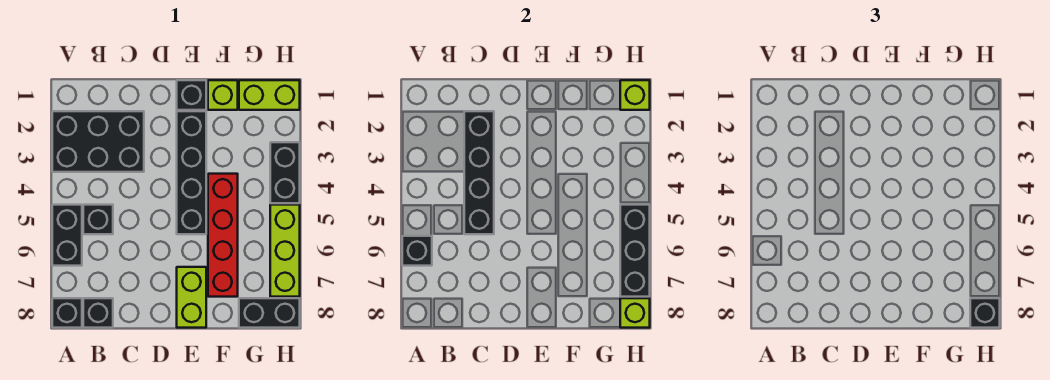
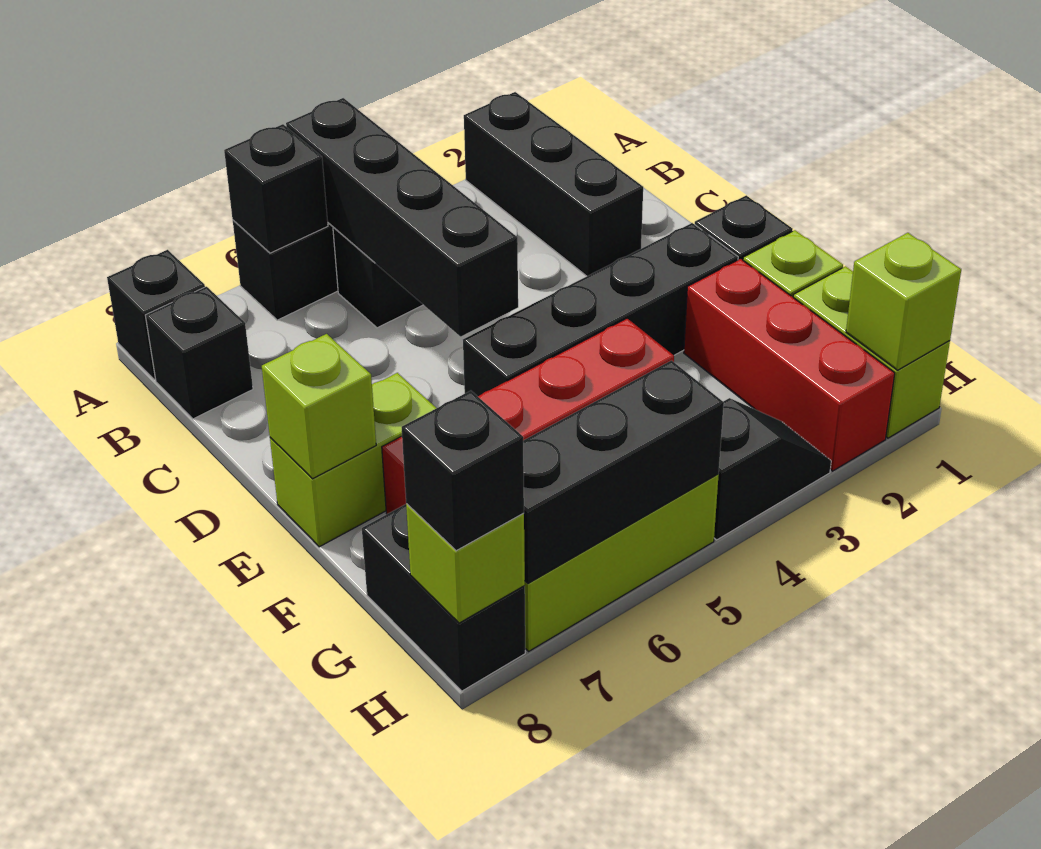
black brick A2:C3 level 1 -> black brick A2:C2 level 1
black brick C2:C5 level 2 -> black brick A5:D5 level 2
none -> lime brick E8 level 2
none -> red brick F2:H2 level 1
black brick H3:H4 level 1 -> black slope H3:H4 level 1 top 4

